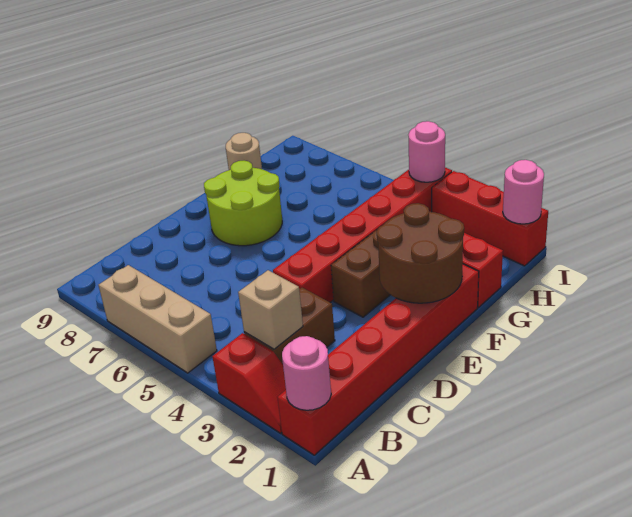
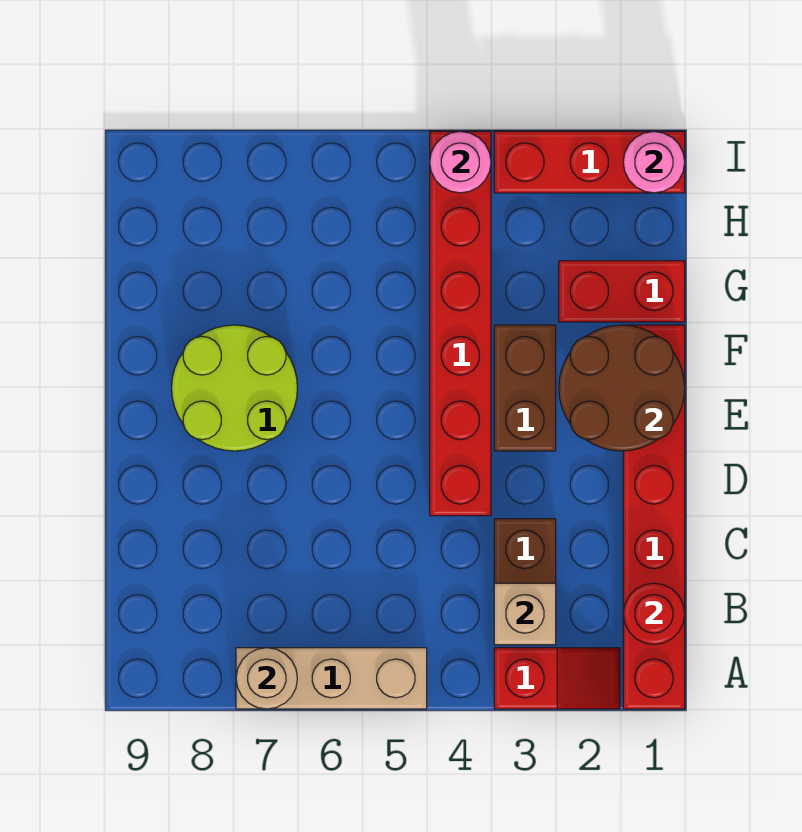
pink round brick A1 level 2 -> none
none -> red round brick B1 level 2
tan round brick G9 level 1 -> tan round brick A7 level 2

